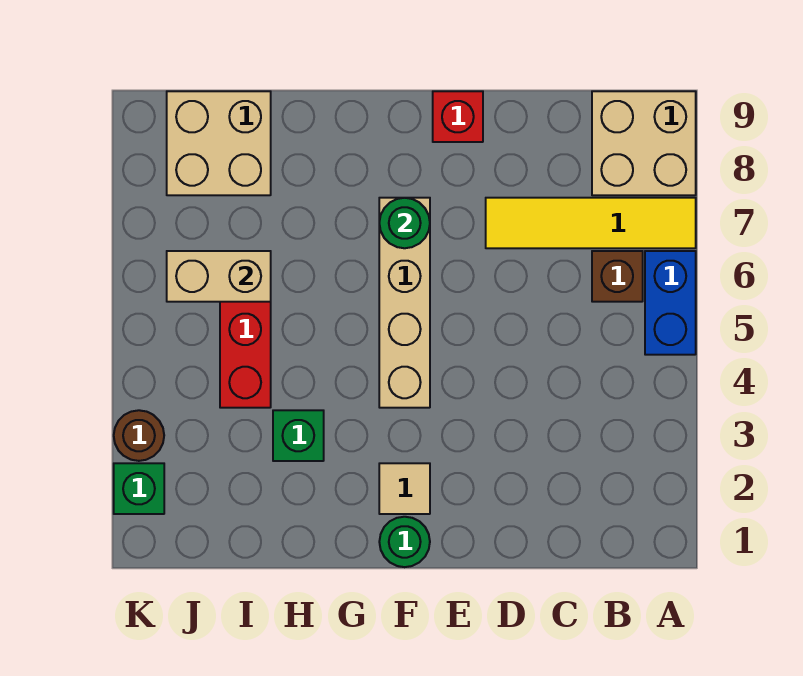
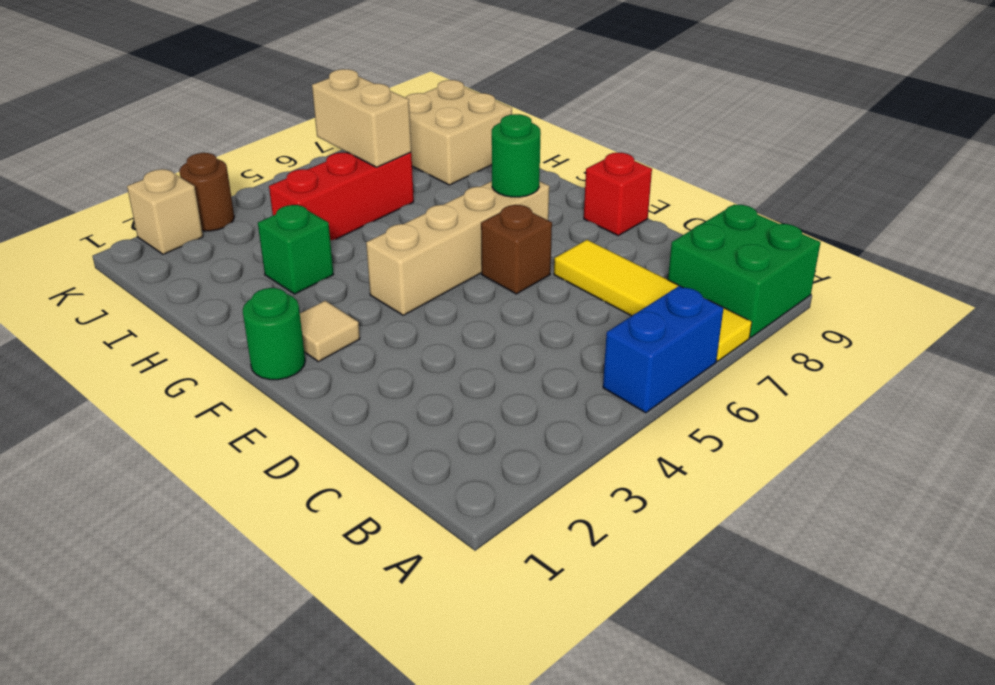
tan brick A8:B9 level 1 -> green brick A8:B9 level 1
brown brick B6 level 1 -> brown brick E6 level 1
green brick K2 level 1 -> tan brick K2 level 1

